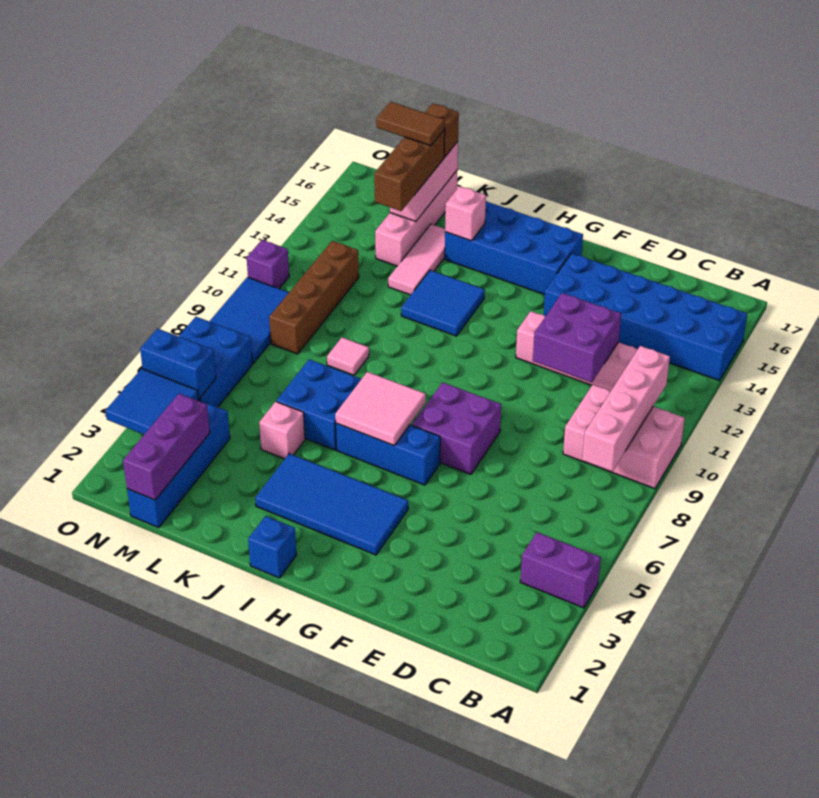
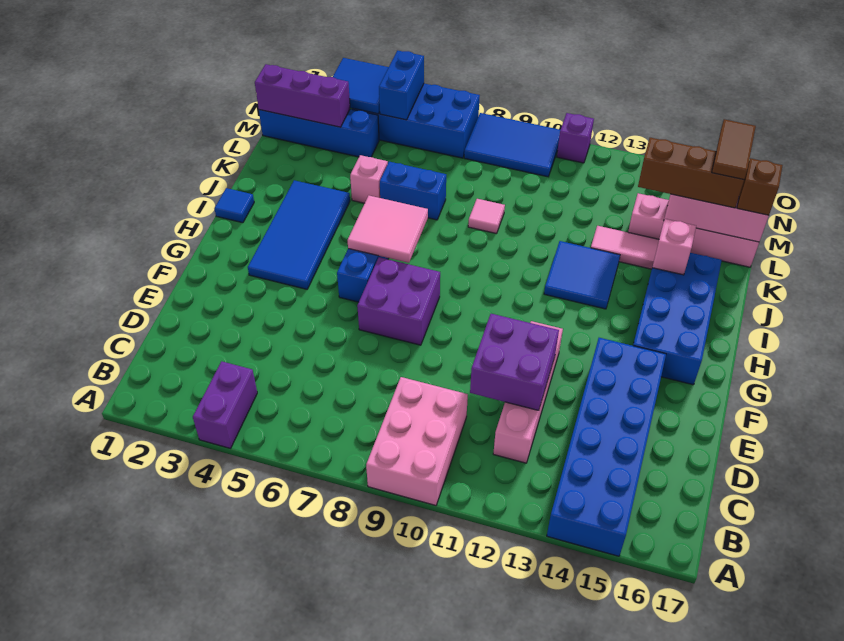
pink brick B8:B11 level 2 -> none
blue brick I1 level 1 -> blue tile I1 level 1
blue brick J6:K7 level 1 -> blue brick K6:K7 level 1
brown brick M9:M12 level 1 -> none

